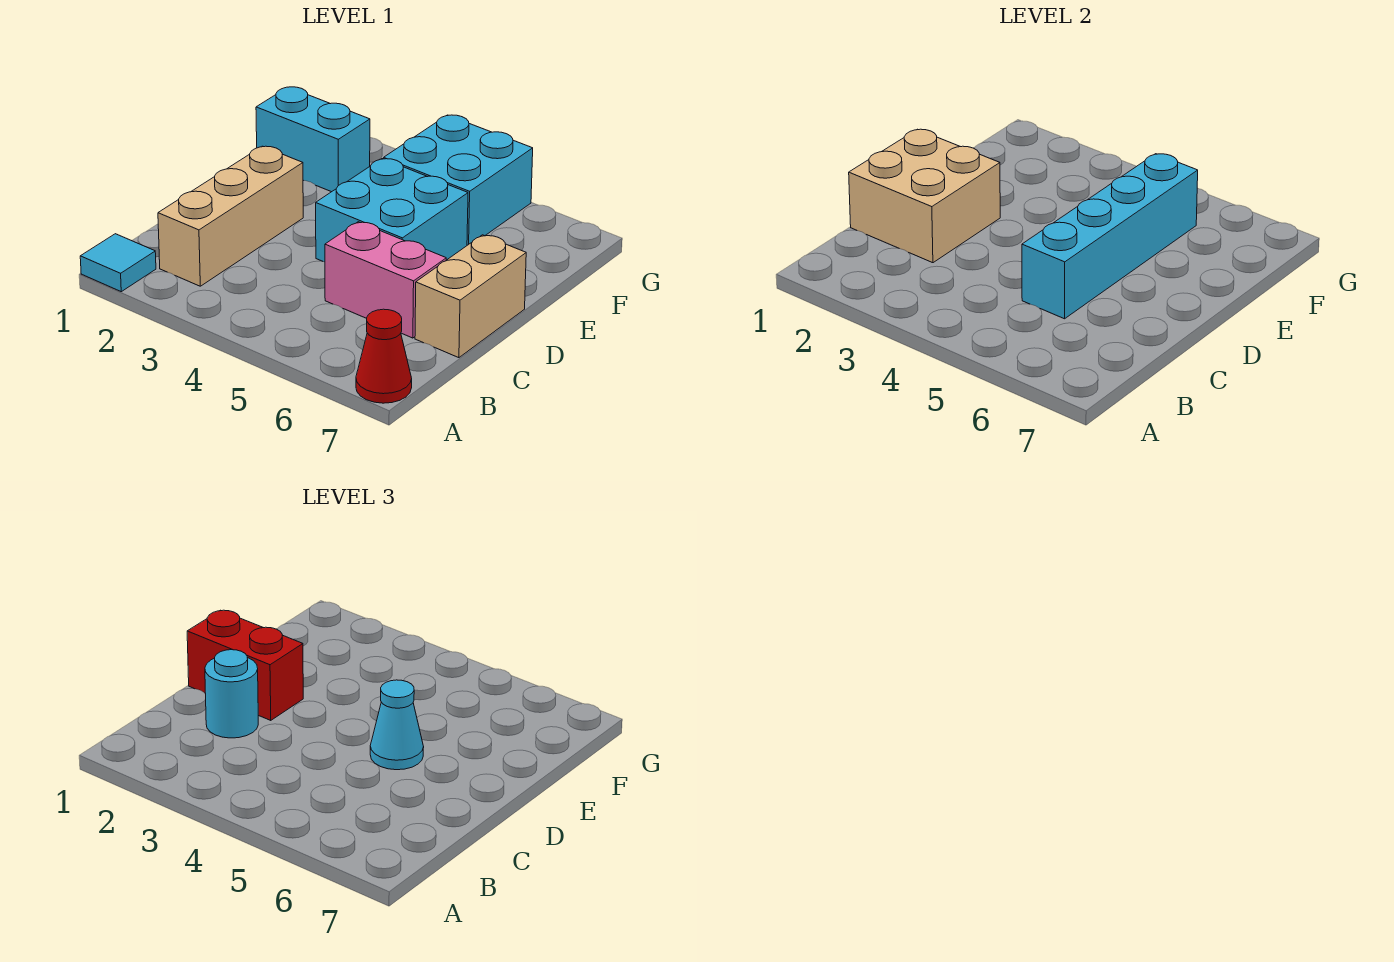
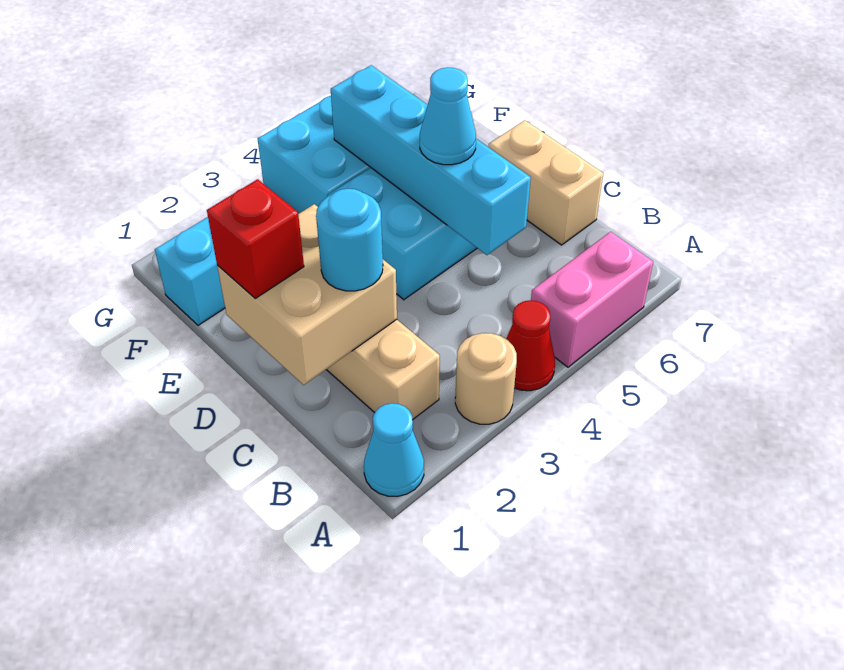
cyan tile A1 level 1 -> cyan cone A1 level 1
none -> tan round brick A3 level 1
red cone A7 level 1 -> red cone A4 level 1
pink brick C5:C6 level 1 -> pink brick A5:A6 level 1
red brick D1:D2 level 3 -> red brick D1 level 3

